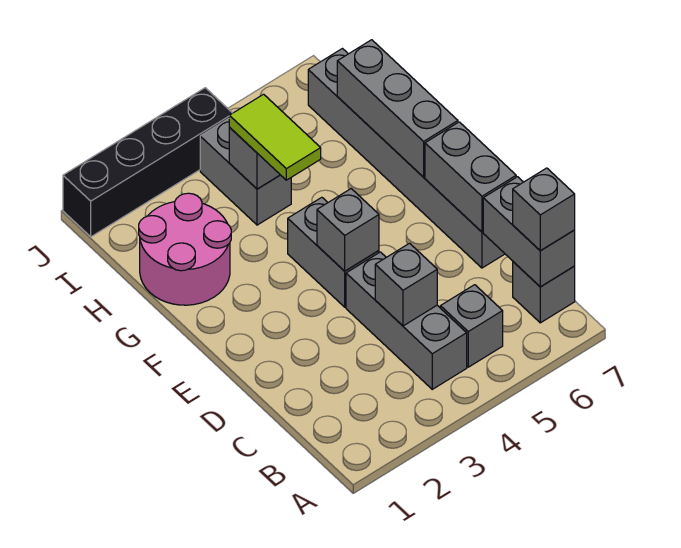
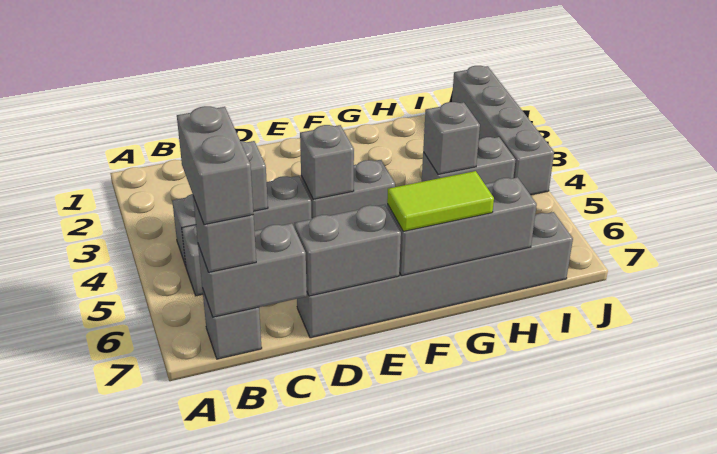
none -> grey brick B6:B7 level 4
pink round brick G1:H2 level 1 -> none
lime tile G4:H4 level 3 -> lime tile F7:G7 level 3
black brick J1:J4 level 1 -> grey brick J1:J4 level 1

